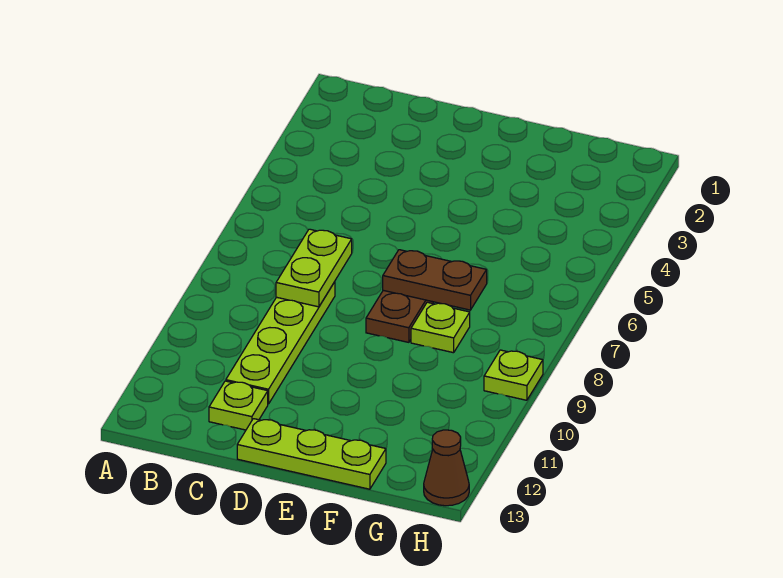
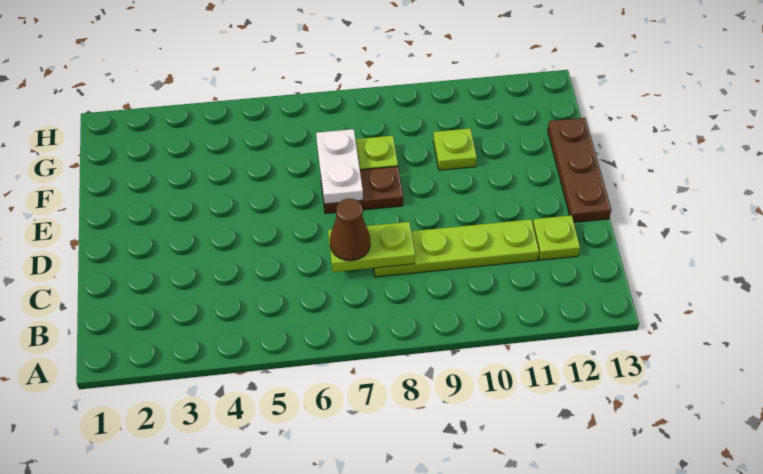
lime plate D13:F13 level 1 -> brown plate D13:F13 level 1
brown plate E7:F7 level 2 -> white plate E7:F7 level 2
lime plate H9 level 1 -> lime plate F10 level 1
brown cone H13 level 1 -> brown cone C7 level 3

